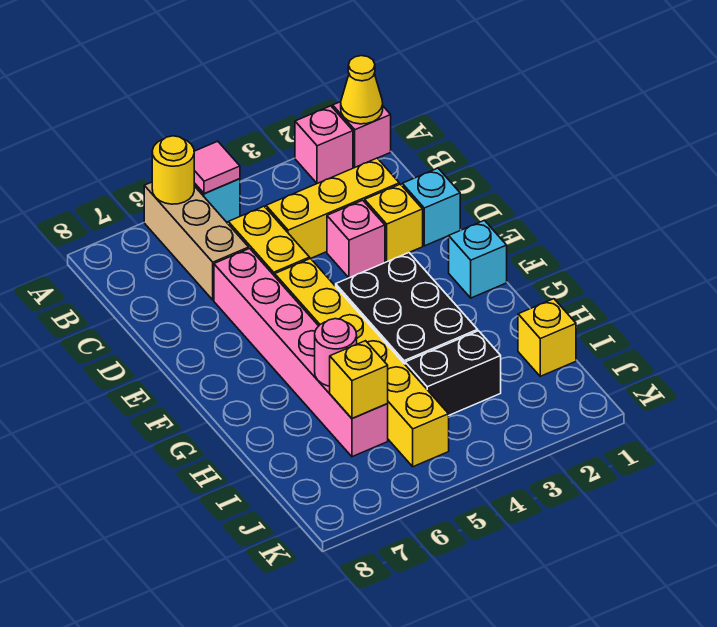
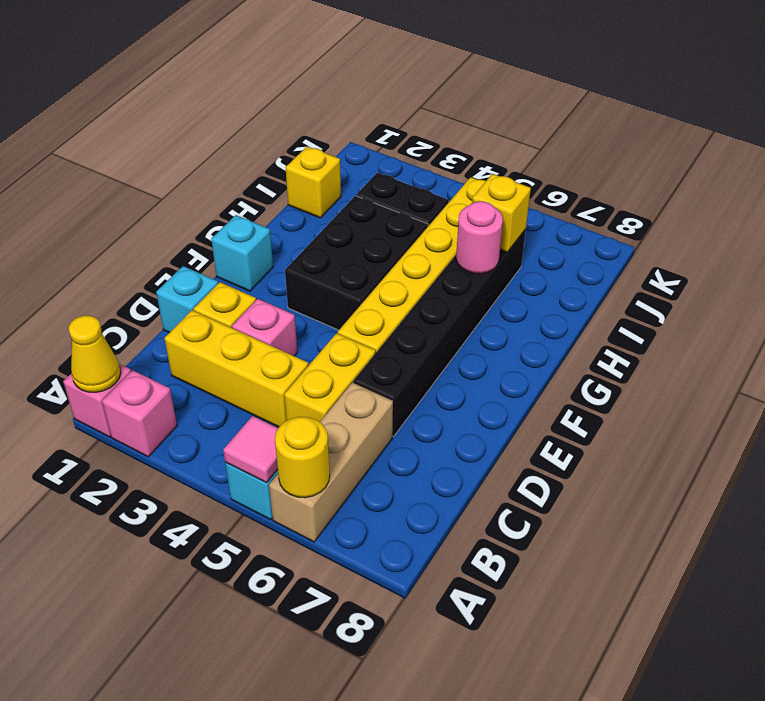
pink brick D6:I6 level 1 -> black brick D6:I6 level 1

